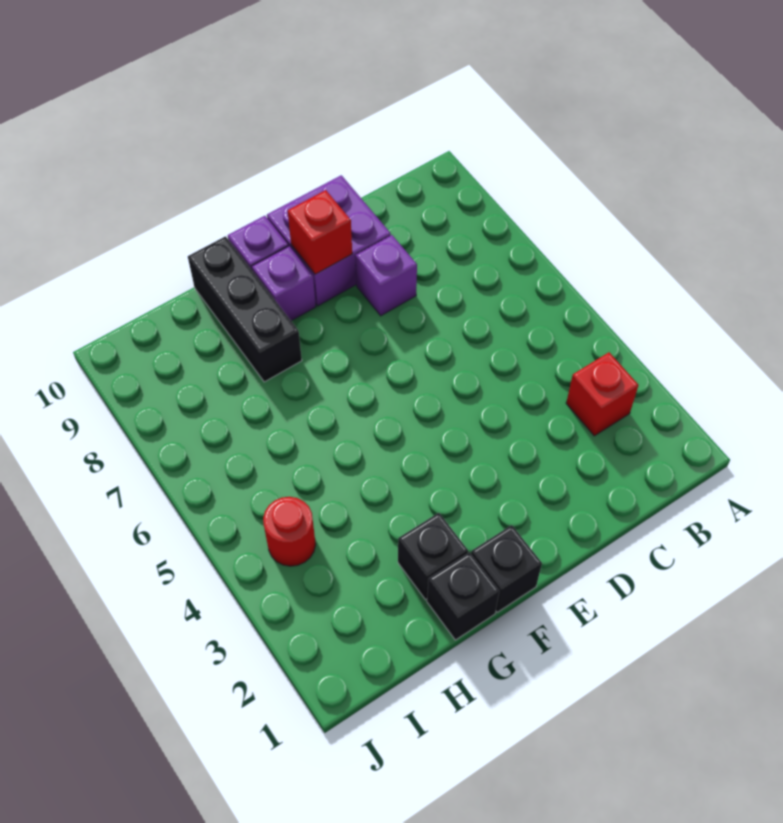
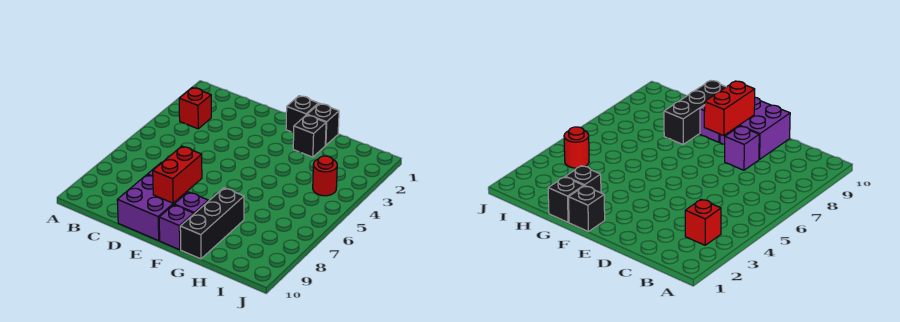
red brick E9 level 2 -> red brick E8:E9 level 2

